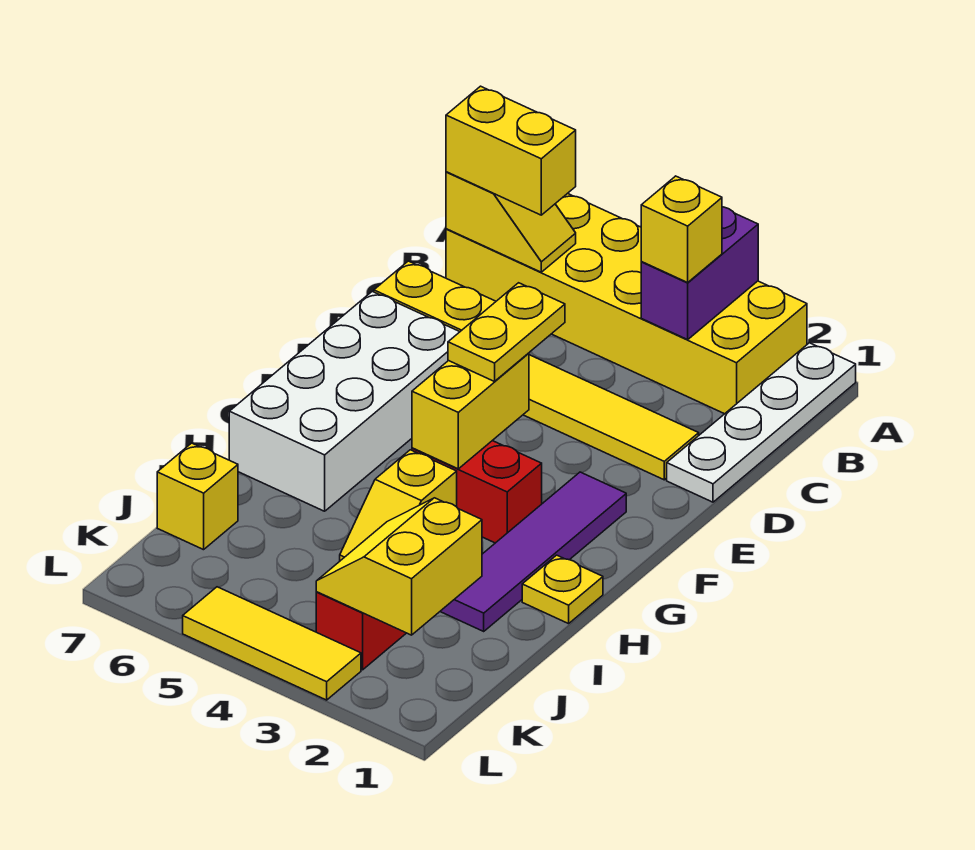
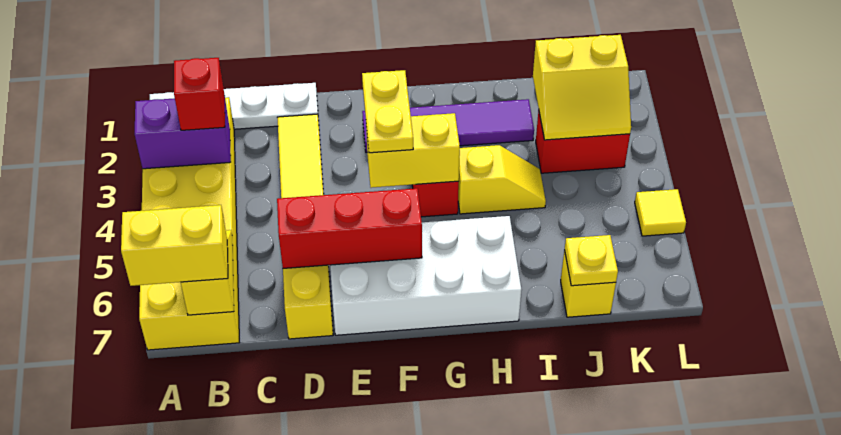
yellow brick B3 level 3 -> red brick B3 level 3
yellow brick B6:B7 level 3 -> yellow brick A7:B7 level 3
none -> red brick D6:F6 level 2
yellow plate E4:F4 level 3 -> yellow plate F3:F4 level 3
yellow plate H1 level 1 -> yellow plate J7 level 2
yellow tile L3:L5 level 1 -> yellow tile L5 level 1

